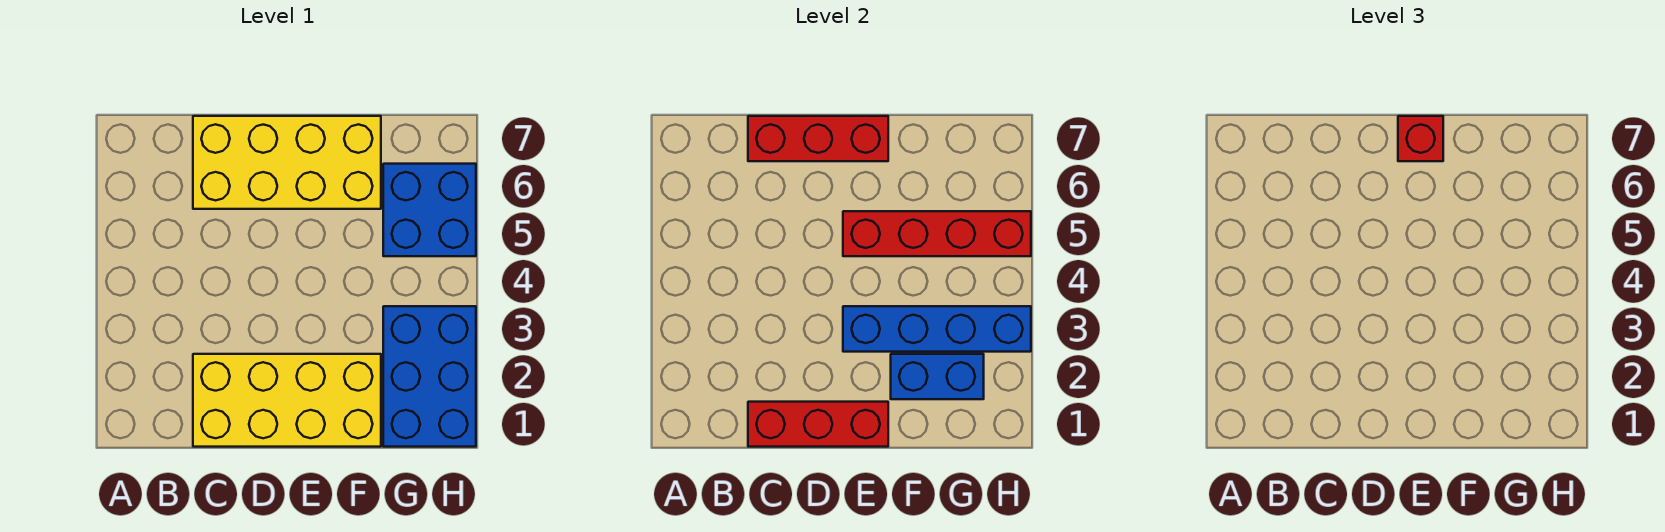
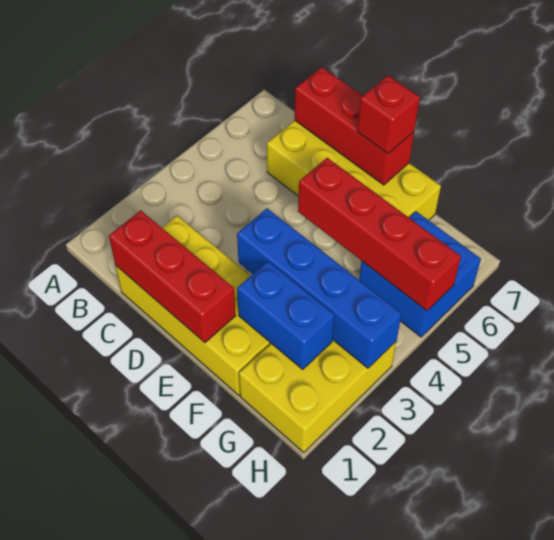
blue brick G1:H3 level 1 -> yellow brick G1:H3 level 1

